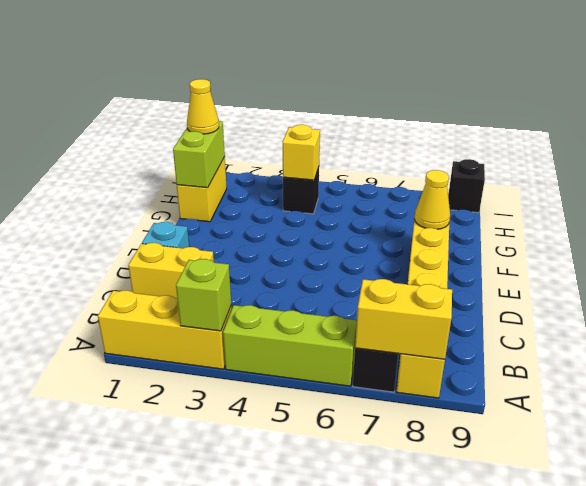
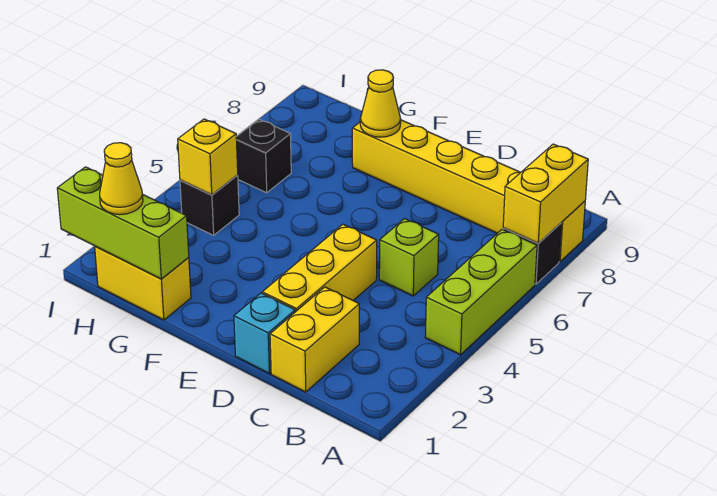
yellow brick A1:A3 level 1 -> yellow brick D2:D4 level 1
lime brick A3 level 2 -> lime brick C5 level 1
lime brick G1:H1 level 2 -> lime brick G1:I1 level 2
black brick I9 level 1 -> black brick H6 level 1

